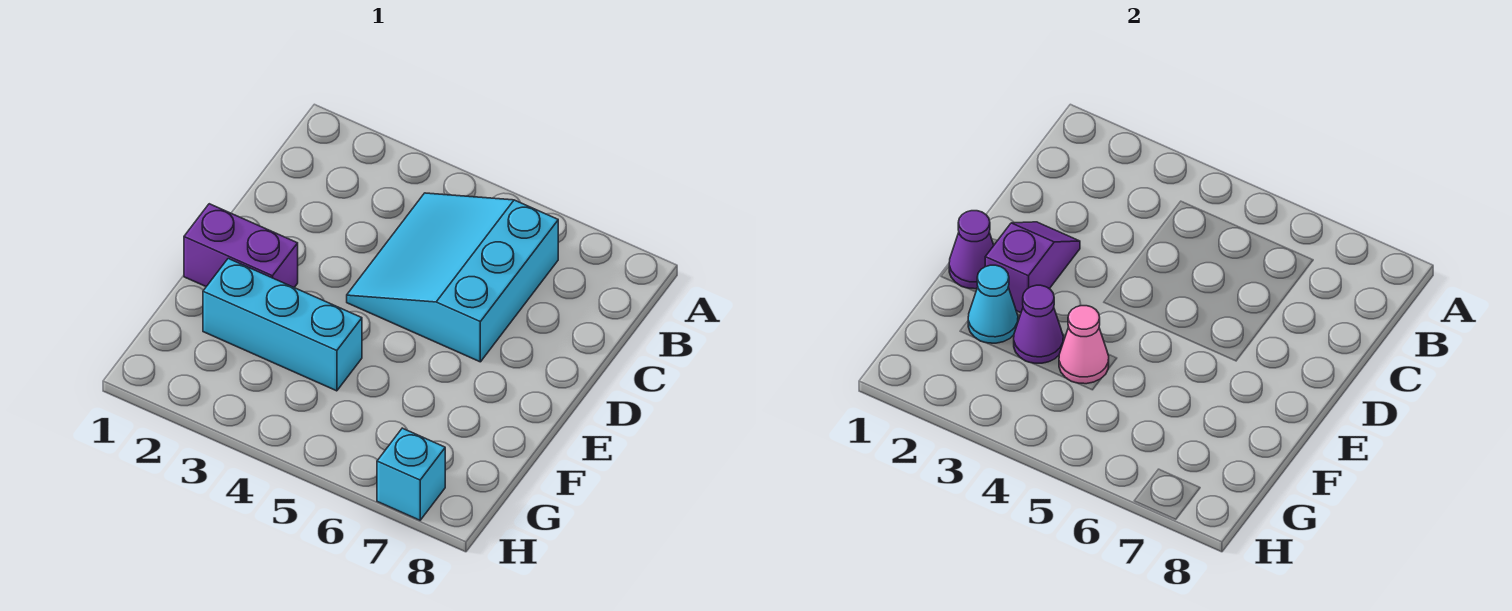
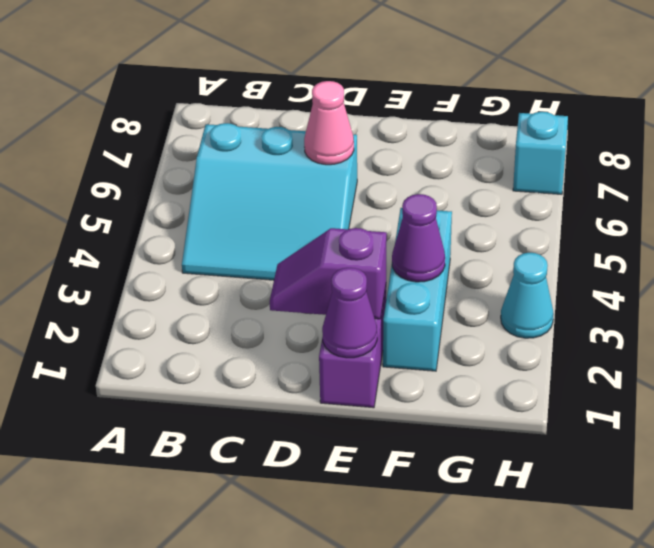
cyan cone F2 level 2 -> cyan cone H3 level 1
pink cone F4 level 2 -> pink cone D6 level 2

